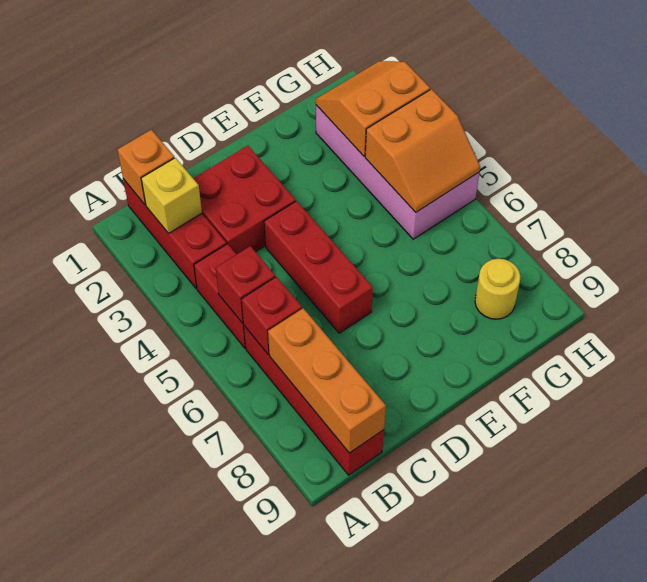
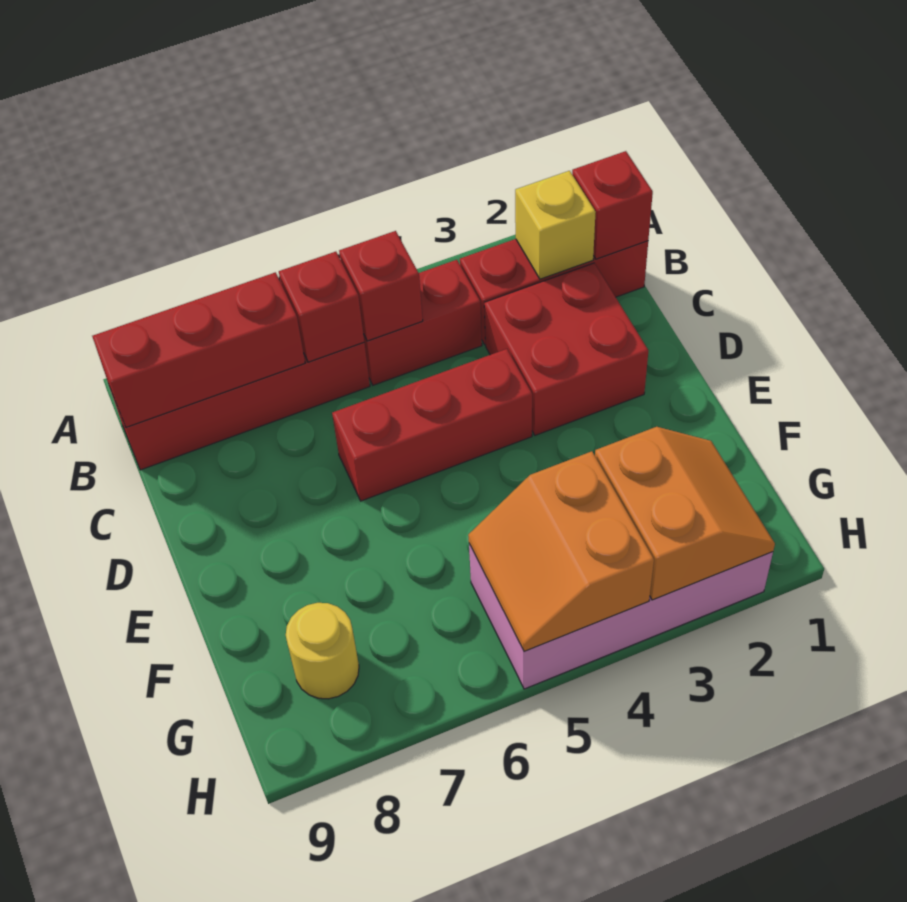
orange brick B1 level 2 -> red brick B1 level 2
orange brick B7:B9 level 2 -> red brick B7:B9 level 2

